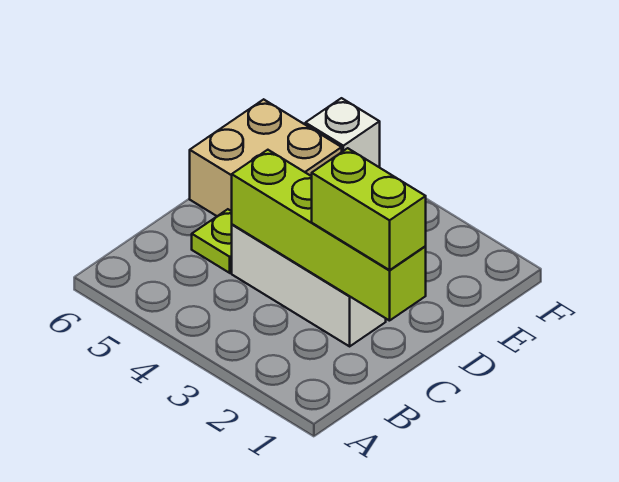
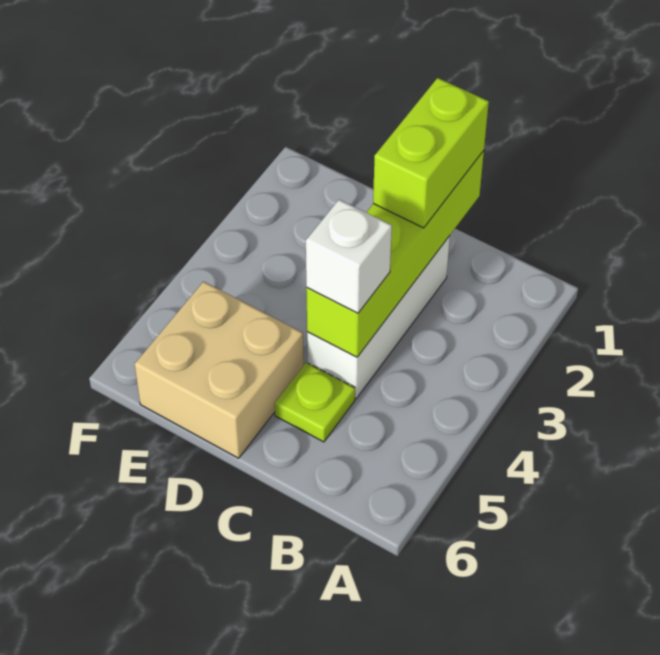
white brick F5 level 1 -> white brick C4 level 3

